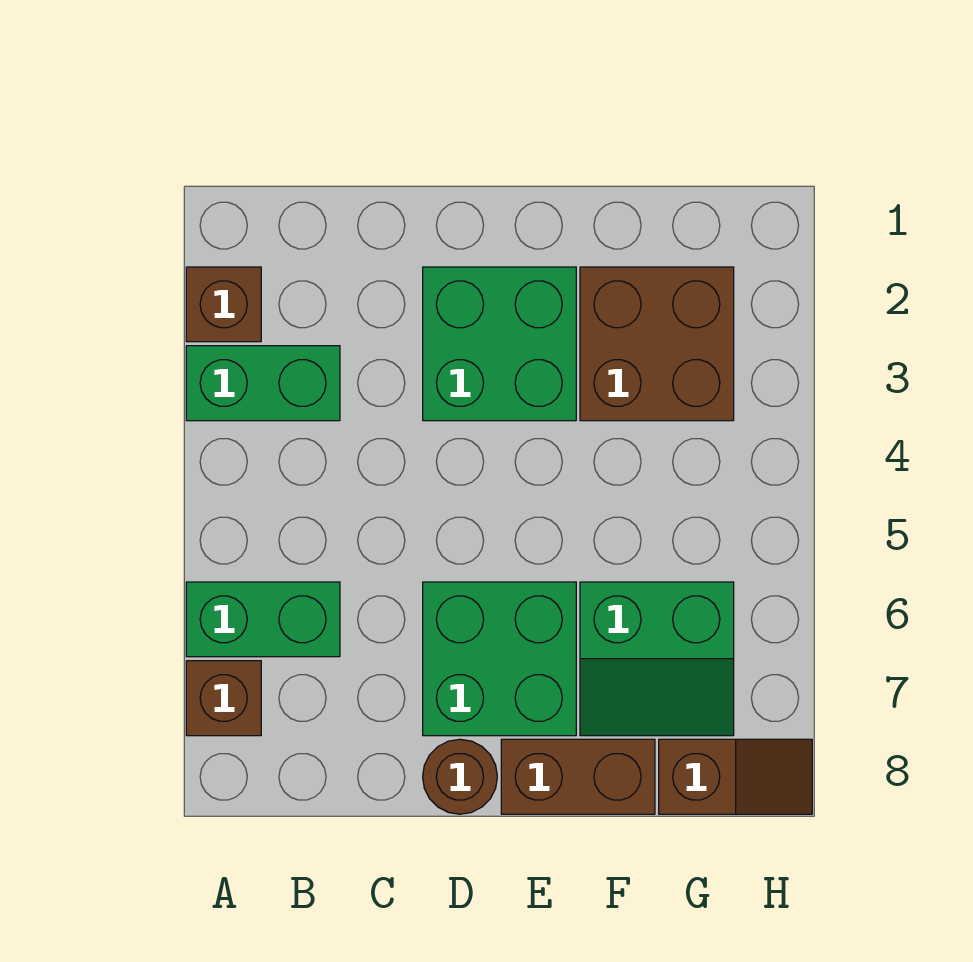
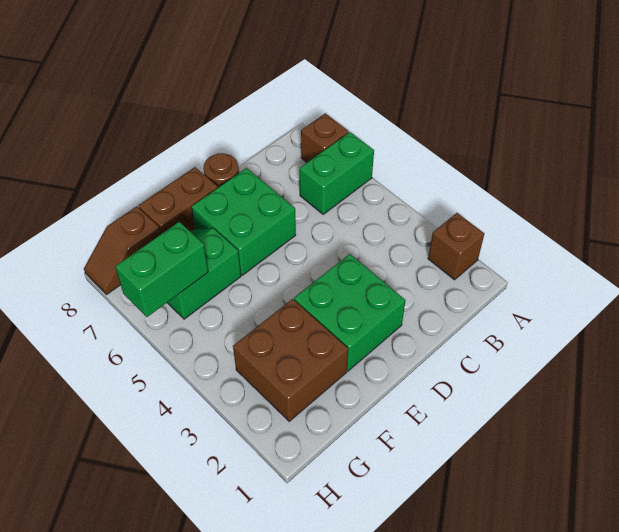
green brick A3:B3 level 1 -> green brick G6:H6 level 2

